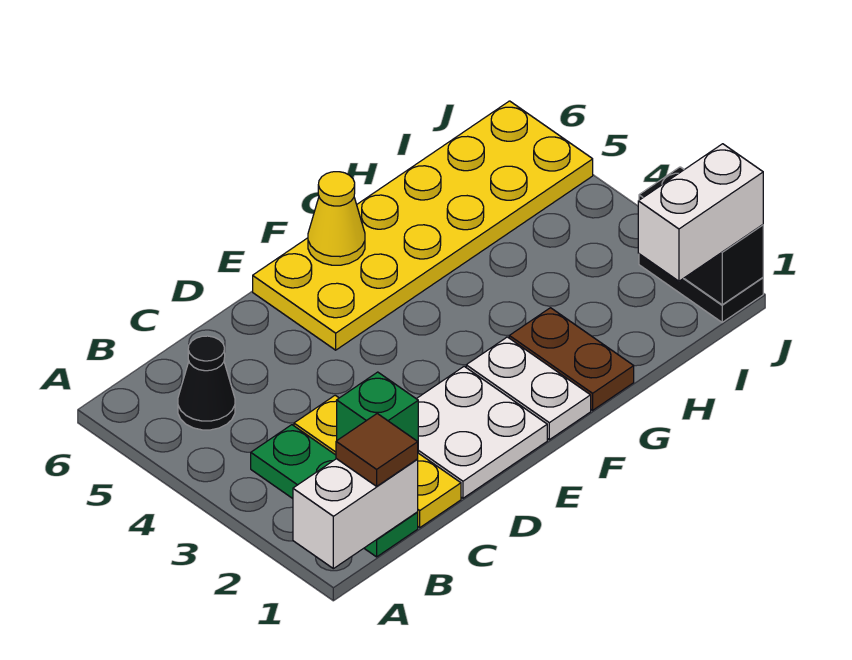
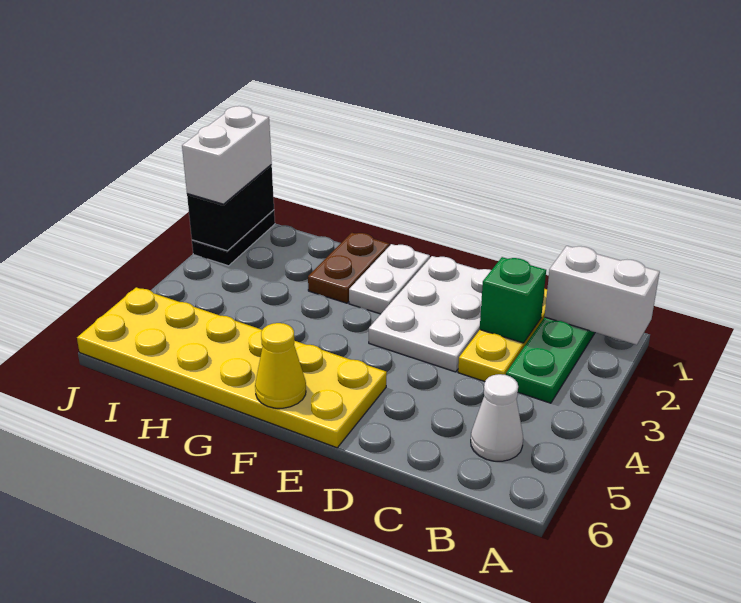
brown tile B1 level 3 -> none
black cone B5 level 1 -> white cone B5 level 1
white plate D1:E2 level 1 -> white plate D1:E3 level 1
white brick I1:J1 level 3 -> white brick J1:J2 level 3

